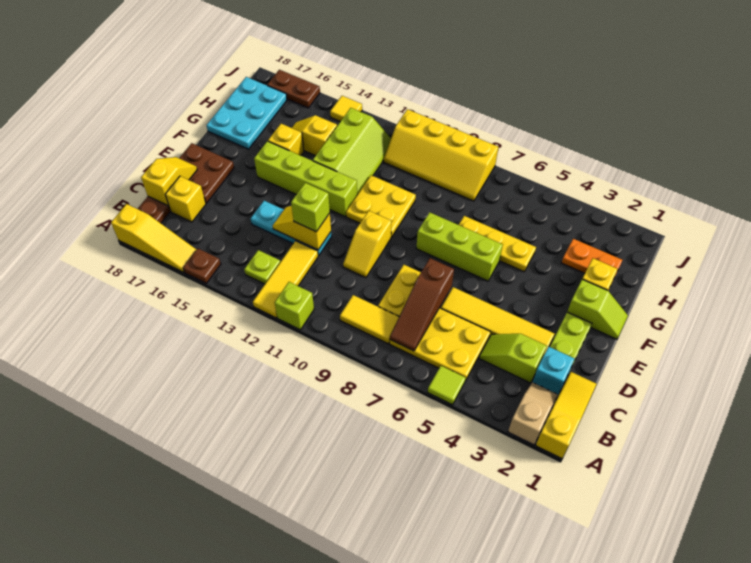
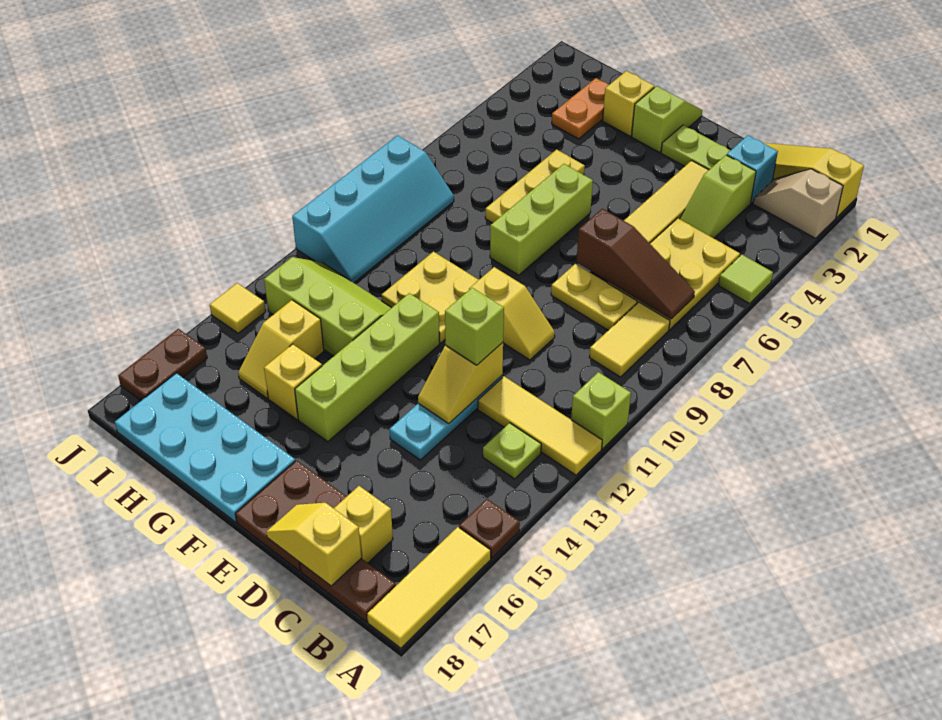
yellow slope A16:A18 level 1 top 18 -> yellow tile A16:A18 level 1
cyan plate G17:I18 level 1 -> cyan plate F17:I18 level 1
yellow slope I8:J11 level 1 top J -> cyan slope I8:J11 level 1 top J

